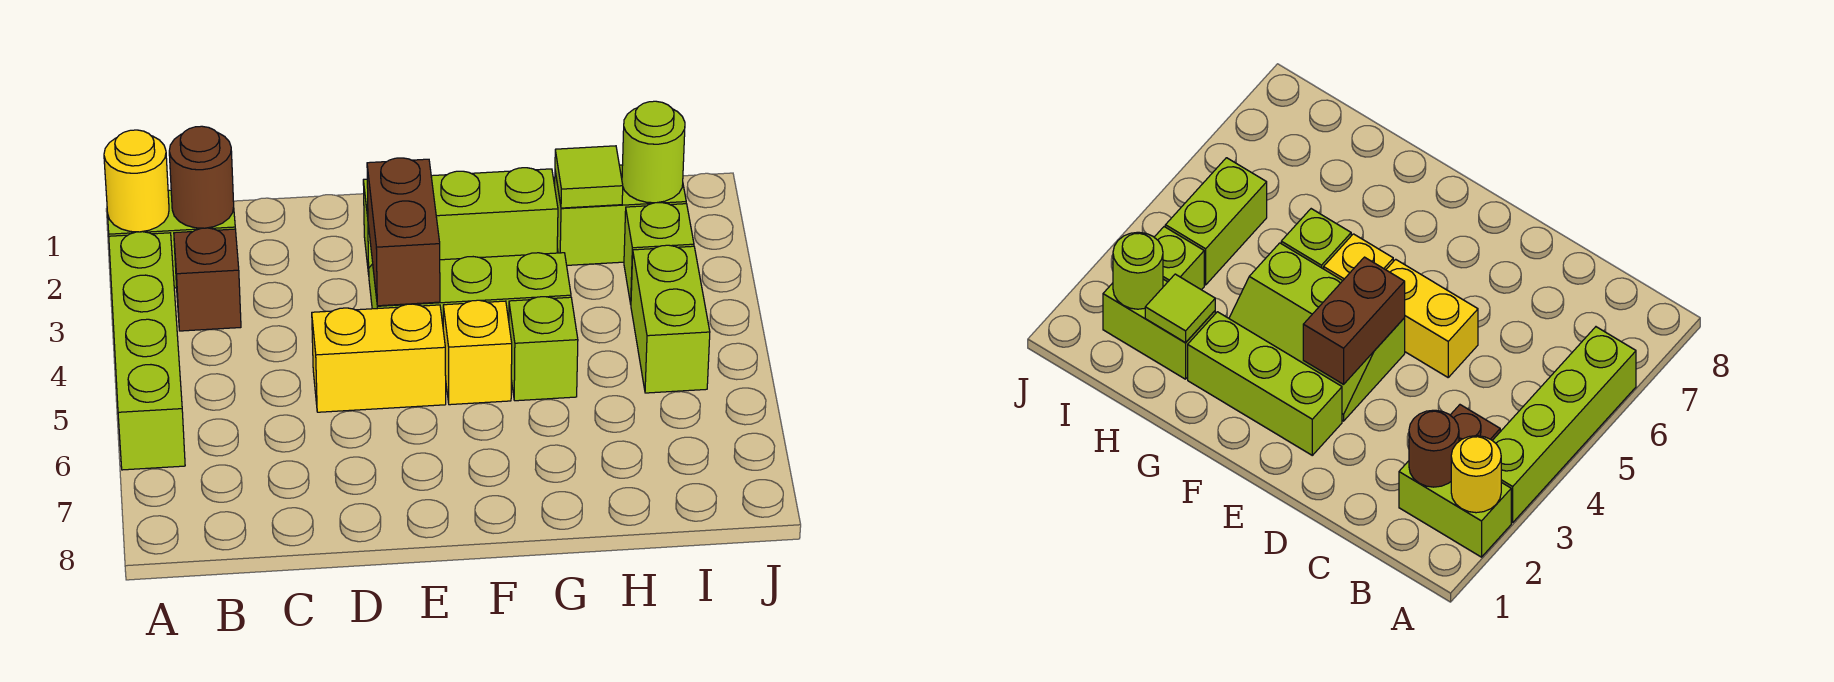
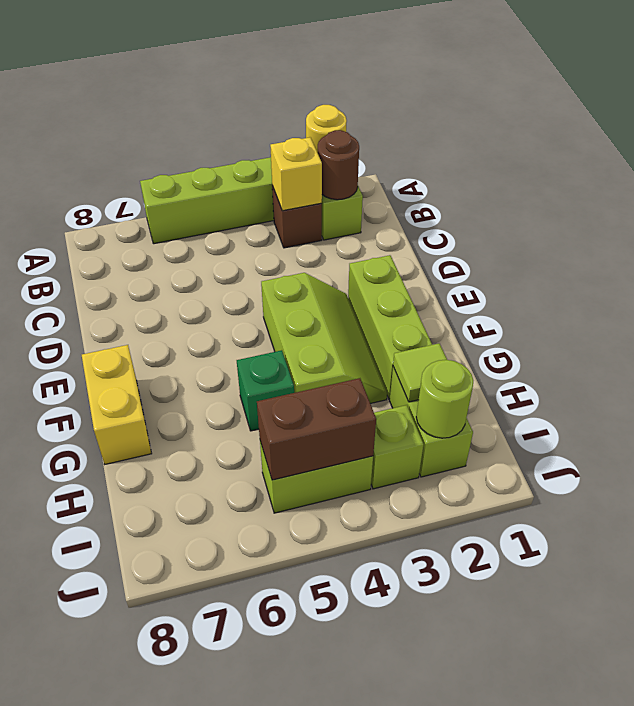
yellow brick D5:E5 level 1 -> yellow brick F8:G8 level 1
brown brick E3:E4 level 2 -> brown brick I4:I5 level 2
yellow brick F5 level 1 -> yellow brick B3 level 2
lime brick G5 level 1 -> green brick G5 level 1

